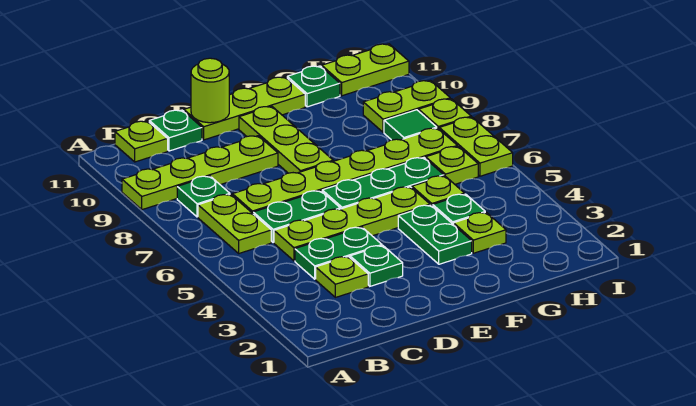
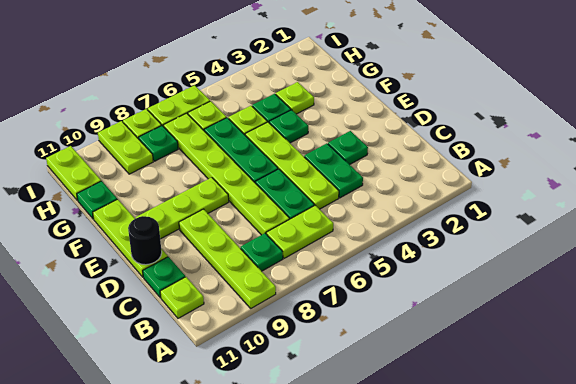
lime plate C3 level 1 -> none
lime round brick D11 level 2 -> black round brick D11 level 2
green plate F3:F4 level 1 -> green plate F4 level 1
green tile H8 level 1 -> green plate H8 level 1

